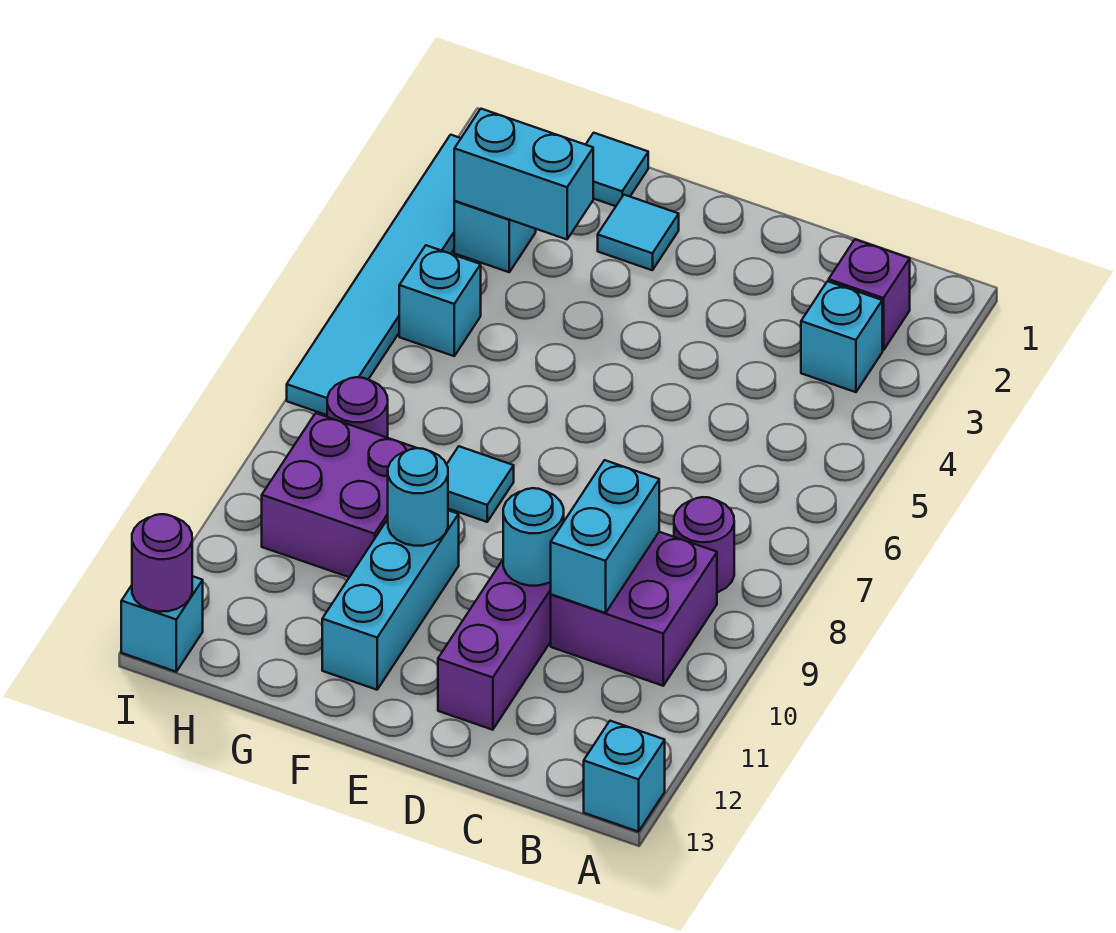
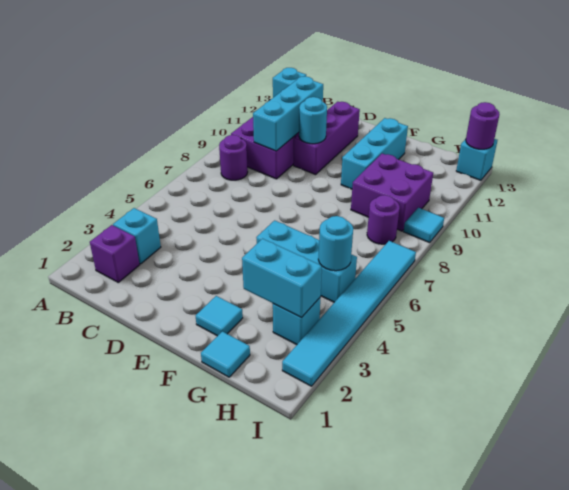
cyan brick C9:C10 level 2 -> cyan brick C9:C11 level 2
cyan tile F8 level 1 -> cyan tile I9 level 1
cyan round brick F10 level 2 -> cyan round brick H5 level 2
cyan brick H5 level 1 -> cyan brick F5:H5 level 1

